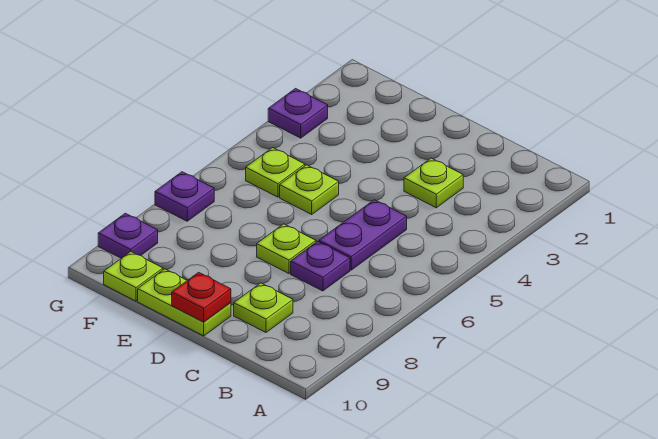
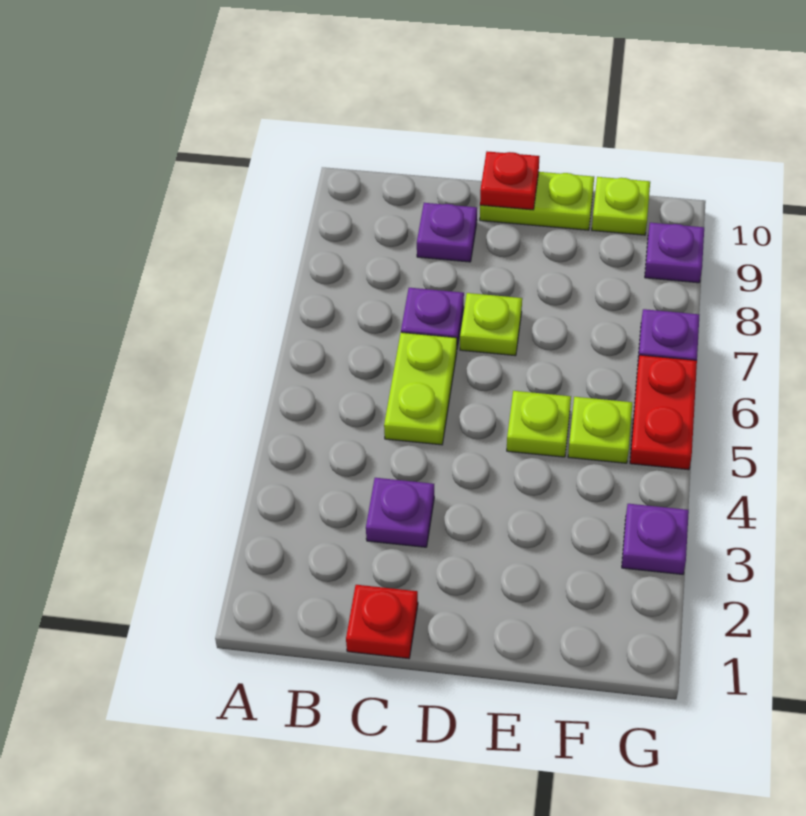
none -> red plate C1 level 1
lime plate C3 level 1 -> purple plate C3 level 1
purple plate C5:C6 level 1 -> lime plate C5:C6 level 1
lime plate C9 level 1 -> purple plate C9 level 1
none -> red plate G5:G6 level 1

